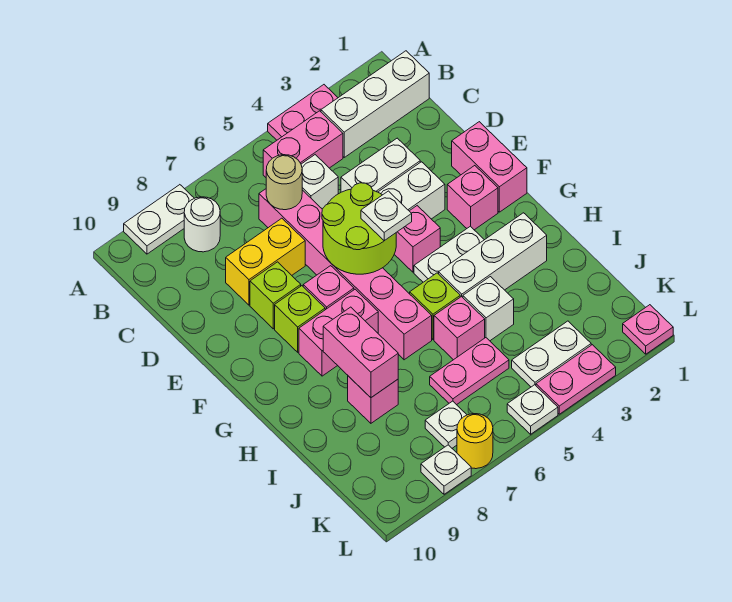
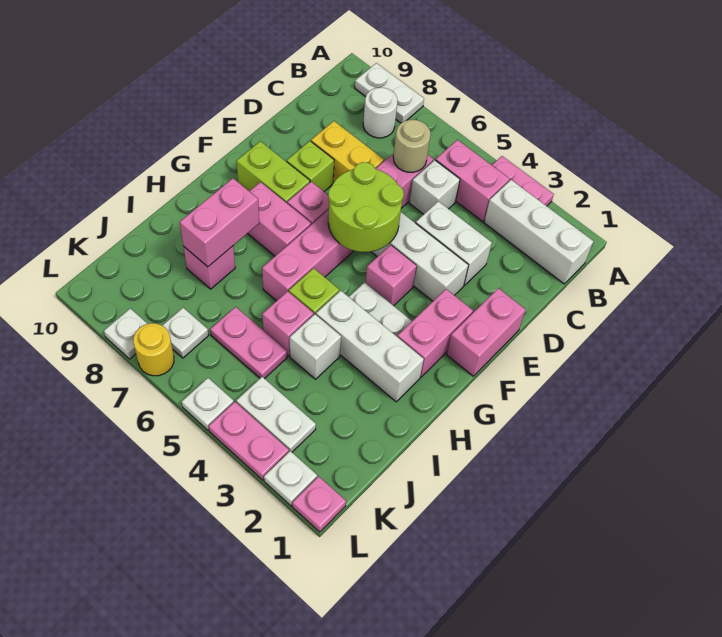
pink brick F2 level 1 -> pink brick F2:G2 level 1
white plate F5 level 3 -> white plate L2 level 1
lime brick F8 level 1 -> lime brick F8:F9 level 1

